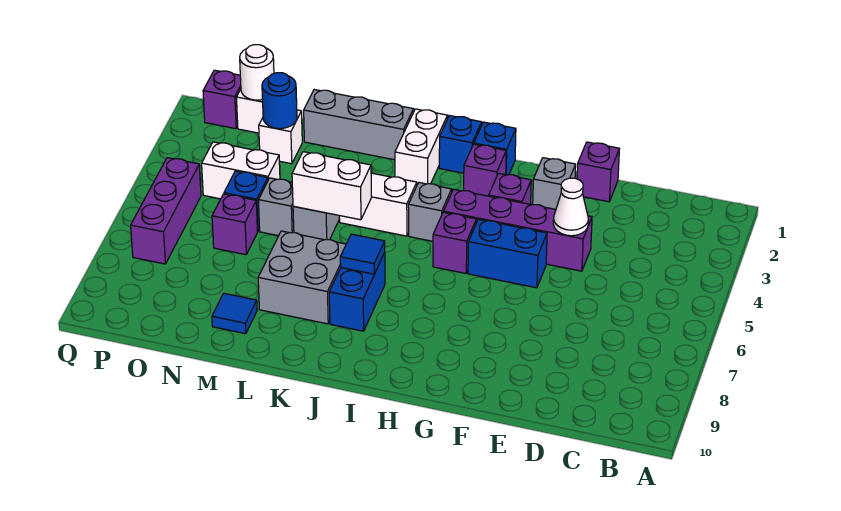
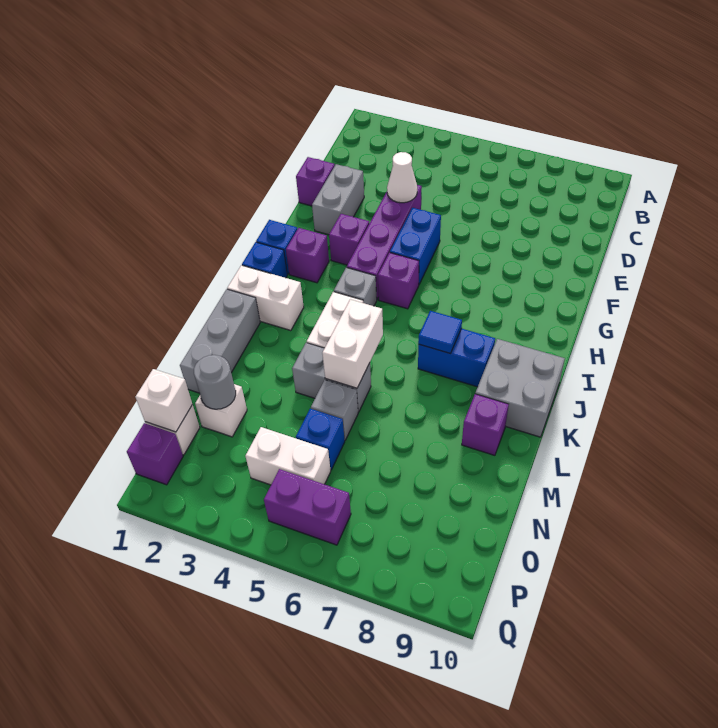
grey brick F2 level 1 -> grey brick E2:F2 level 1
grey brick K7:L8 level 1 -> grey brick J9:K10 level 1
blue tile M9 level 1 -> none
blue round brick N2 level 2 -> grey round brick N2 level 2
white brick N4:O4 level 1 -> white brick O4:O5 level 1
purple brick N6 level 1 -> purple brick L9 level 1
white round brick O1 level 2 -> white brick O1 level 2
purple brick P5:P7 level 1 -> purple brick P5:P6 level 1

